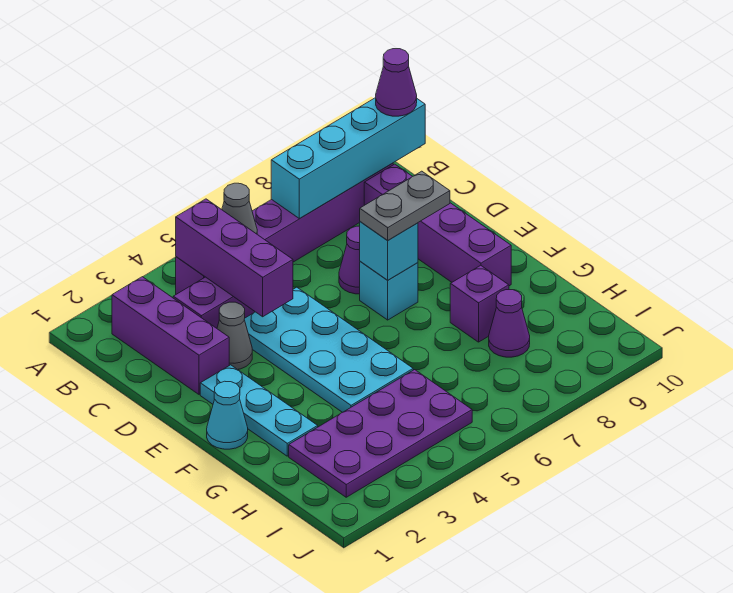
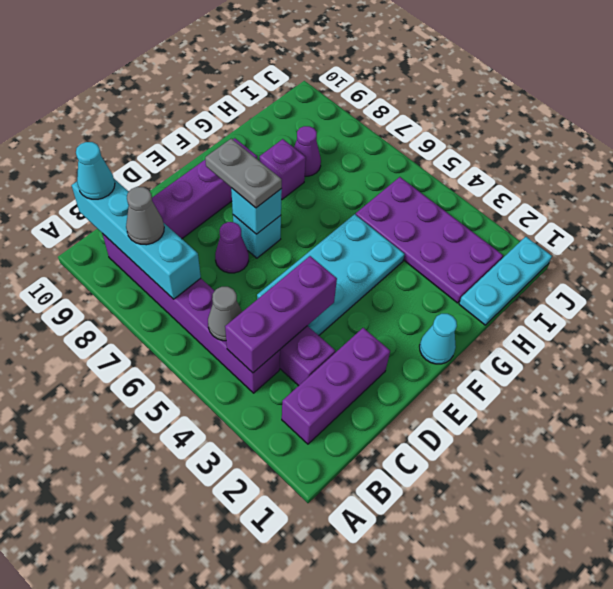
purple cone B10 level 3 -> cyan cone B10 level 3
grey cone D3 level 1 -> grey cone B8 level 3
cyan plate E2:G2 level 1 -> cyan plate H1:J1 level 1

